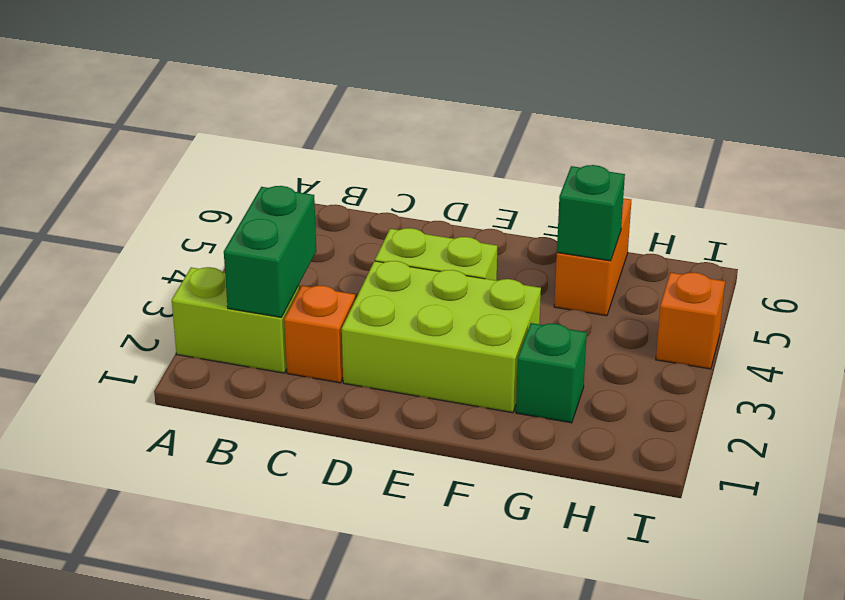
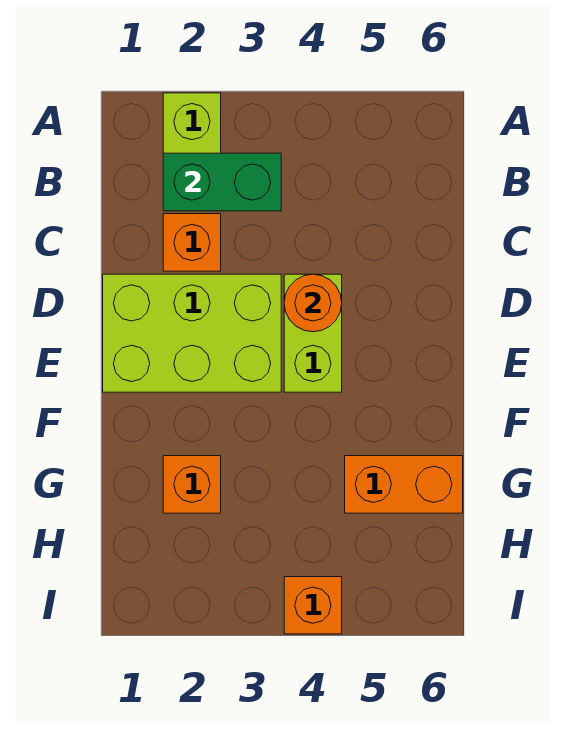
lime brick D2:F3 level 1 -> lime brick D1:E3 level 1
none -> orange round brick D4 level 2
green brick G2 level 1 -> orange brick G2 level 1
green brick G5 level 2 -> none

